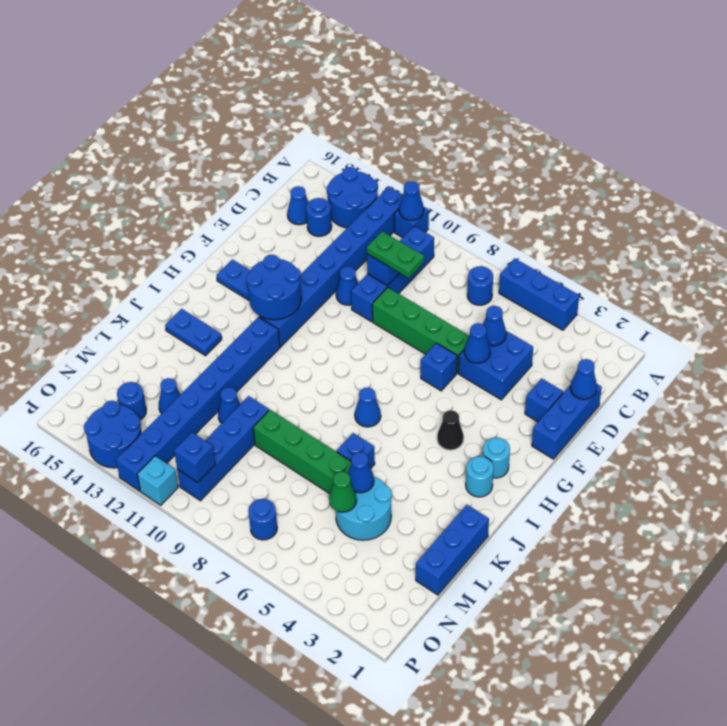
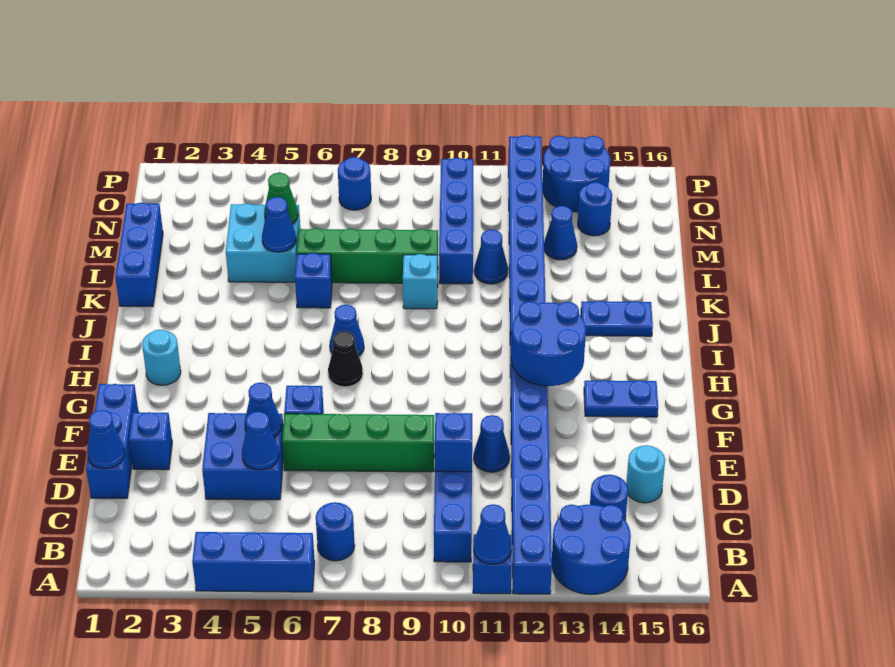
blue cone C15 level 1 -> none
green plate D9:D10 level 3 -> none
black cone H4 level 1 -> black cone H7 level 1
cyan round brick I2 level 1 -> cyan round brick D15 level 1
cyan round brick L4:M5 level 1 -> cyan brick L4:M5 level 1
blue brick O10 level 2 -> none
cyan brick P11 level 1 -> cyan brick K9 level 1

